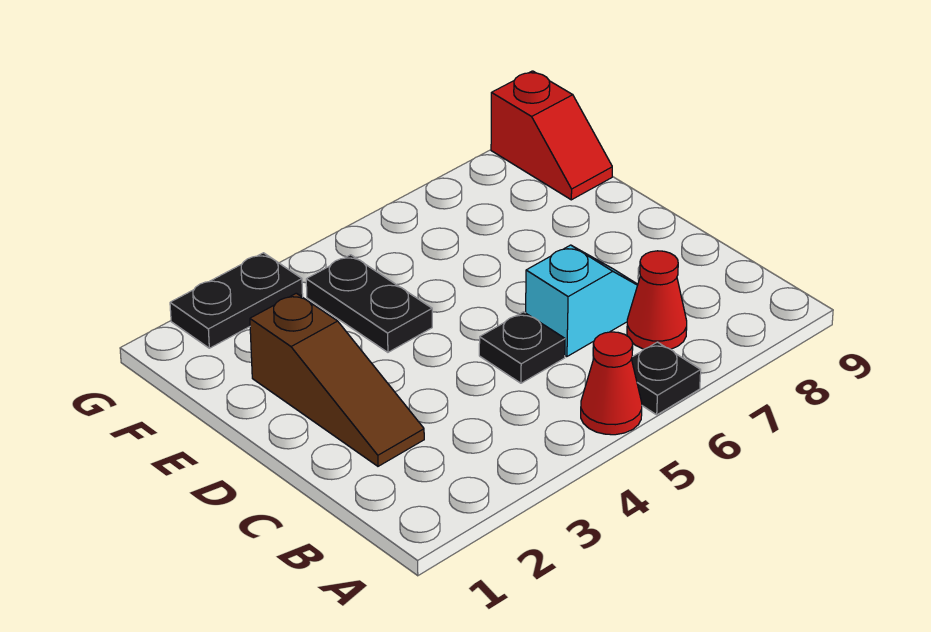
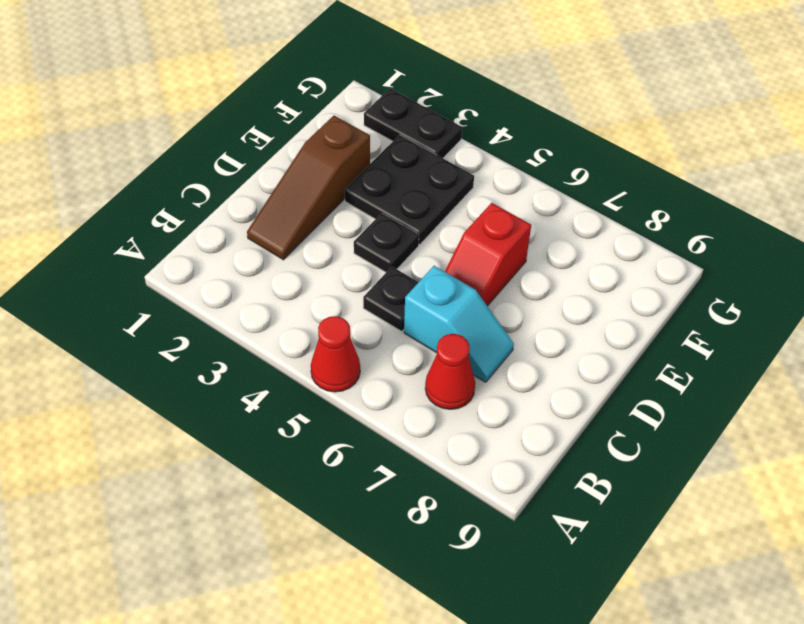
black plate A6 level 1 -> black plate D4 level 1
black plate E4:F4 level 1 -> black plate E3:F4 level 1
red slope F9:G9 level 1 top G -> red slope D6:E6 level 1 top E

